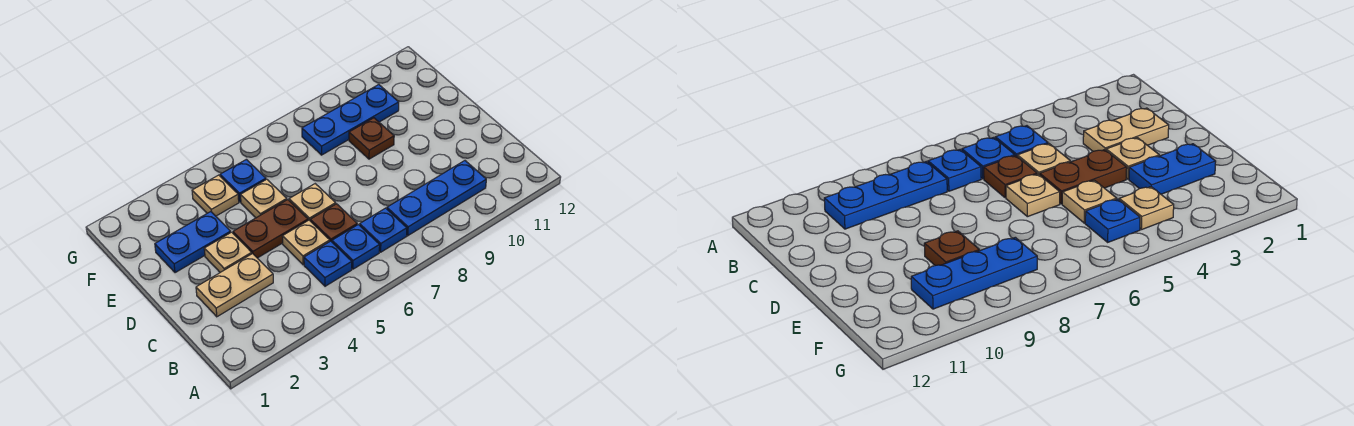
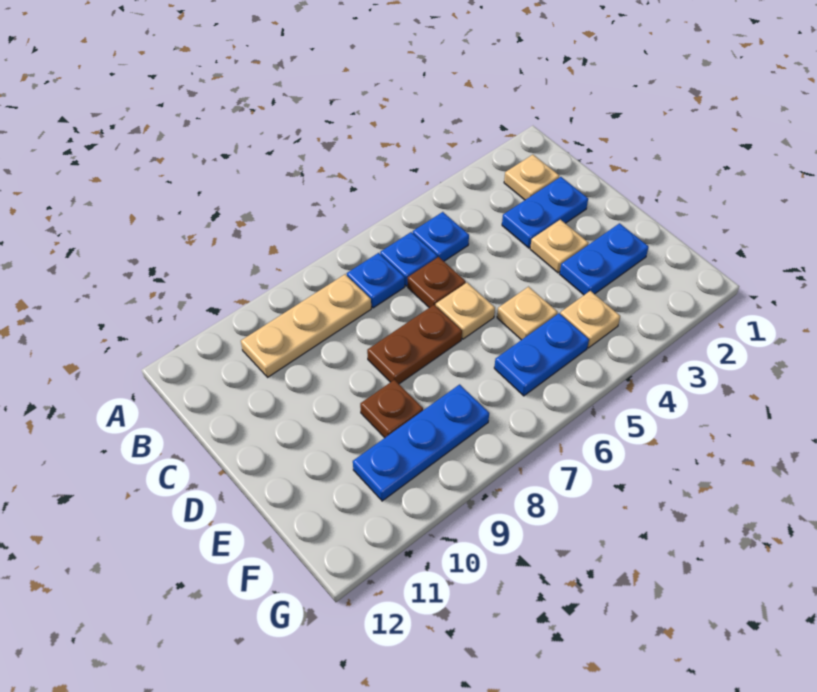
blue plate B8:B10 level 1 -> tan plate B8:B10 level 1
tan plate C2:C3 level 1 -> blue plate C2:C3 level 1
tan plate C5 level 1 -> tan plate B2 level 1
brown plate D4:D5 level 1 -> brown plate D7:D8 level 1
blue plate F5 level 1 -> blue plate F5:F6 level 1

